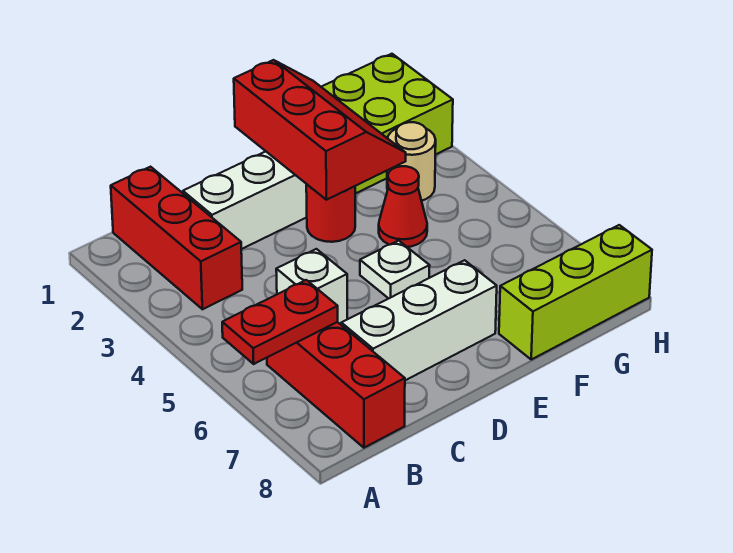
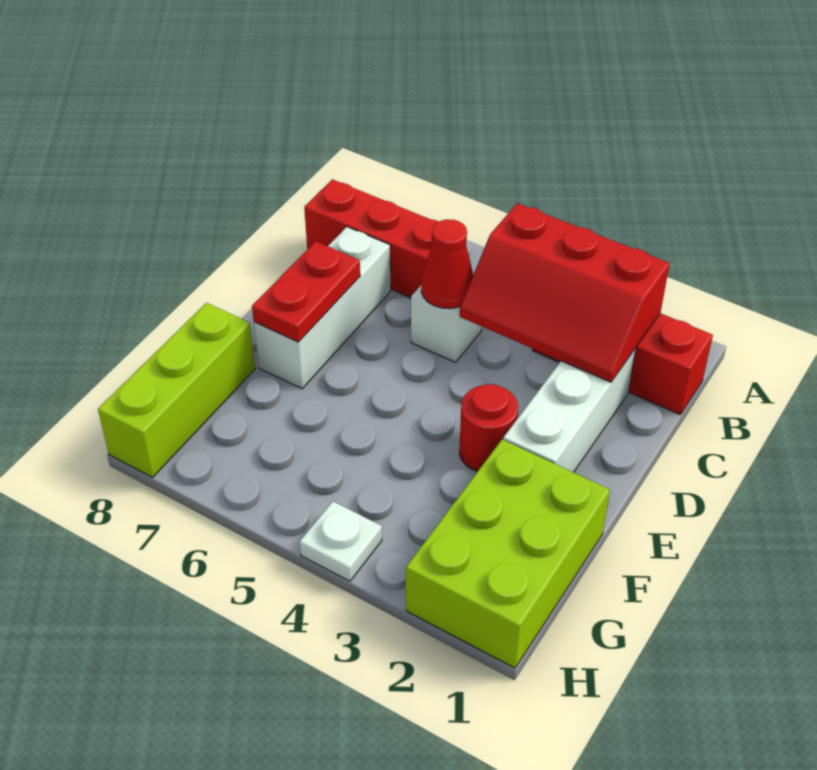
red plate A6:B6 level 2 -> red plate D7:E7 level 2
red slope E1:F3 level 2 top E -> red slope B2:C4 level 2 top B
white plate E5 level 1 -> white plate H4 level 1
red cone F4 level 1 -> red cone C5 level 2
tan round brick G3 level 1 -> none

